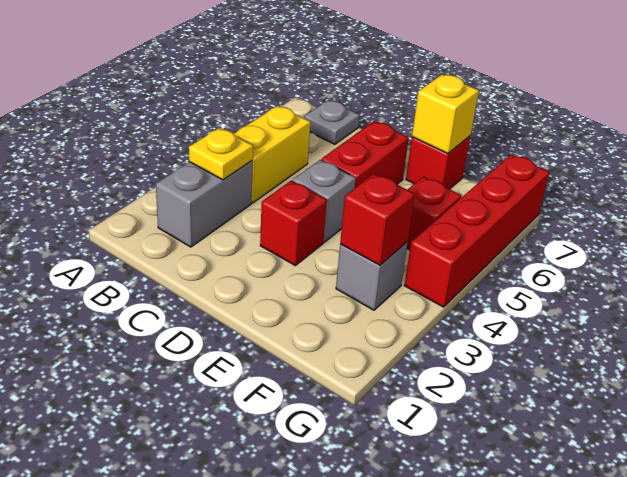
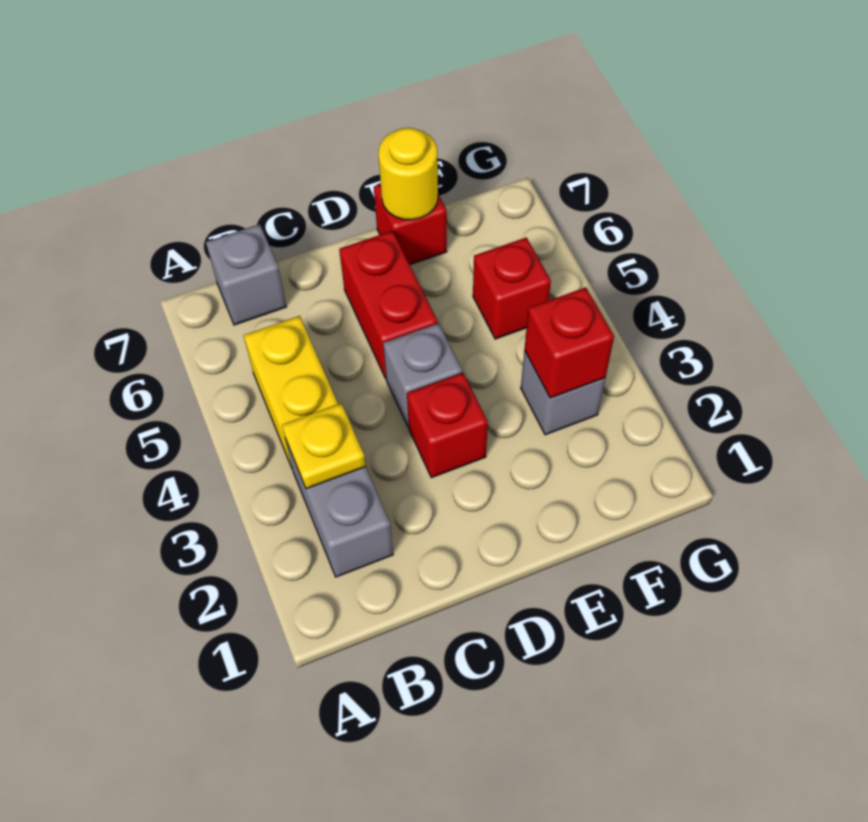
grey plate B7 level 1 -> grey brick B7 level 1
yellow brick E7 level 2 -> yellow round brick E7 level 2
red brick G4:G7 level 1 -> none

